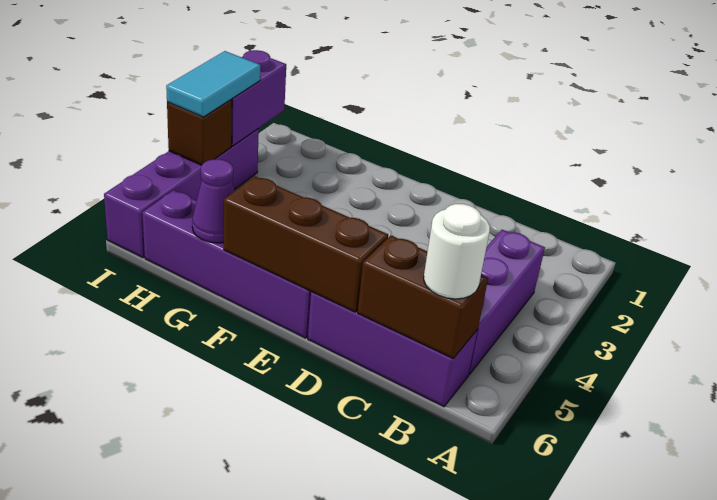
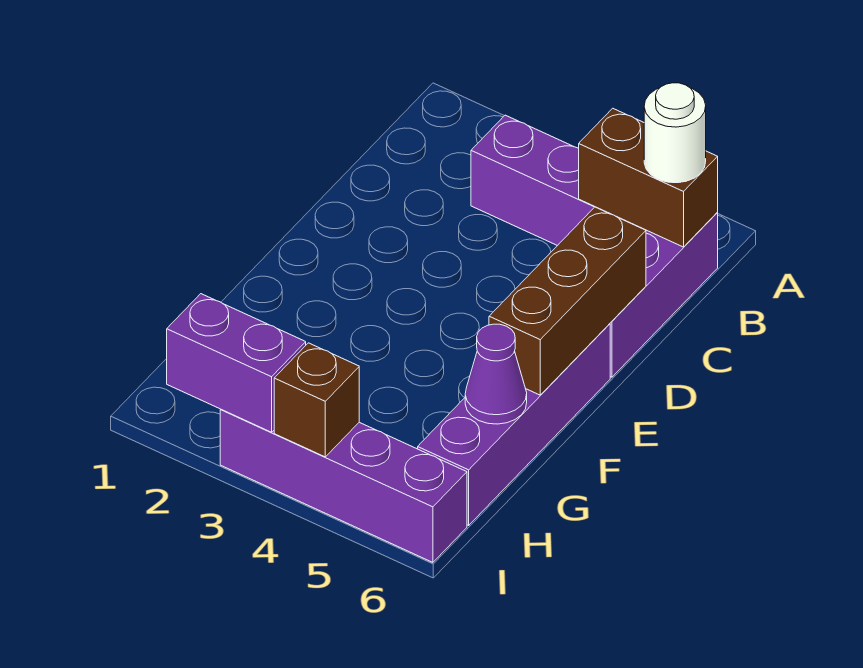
brown brick B6:C6 level 2 -> brown brick B5:B6 level 2
cyan tile I3:I4 level 3 -> none

